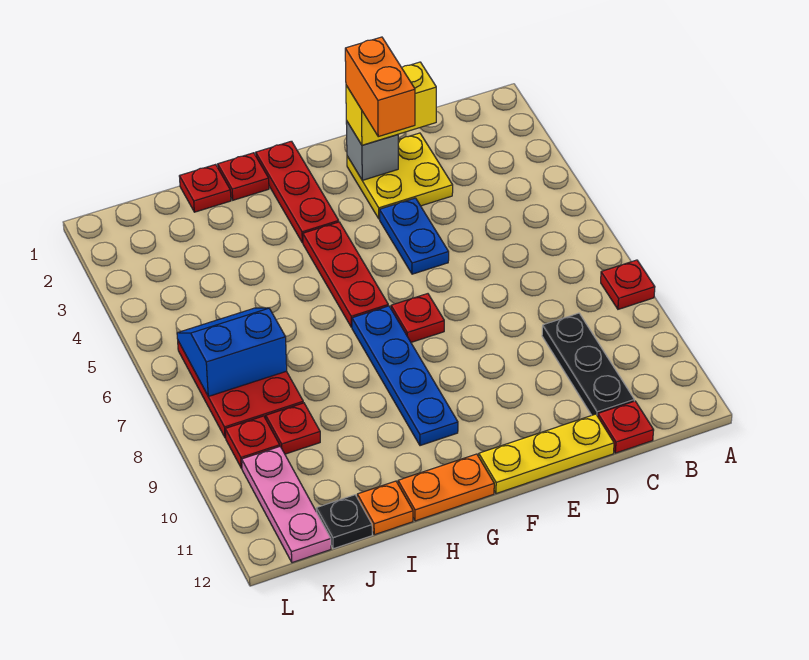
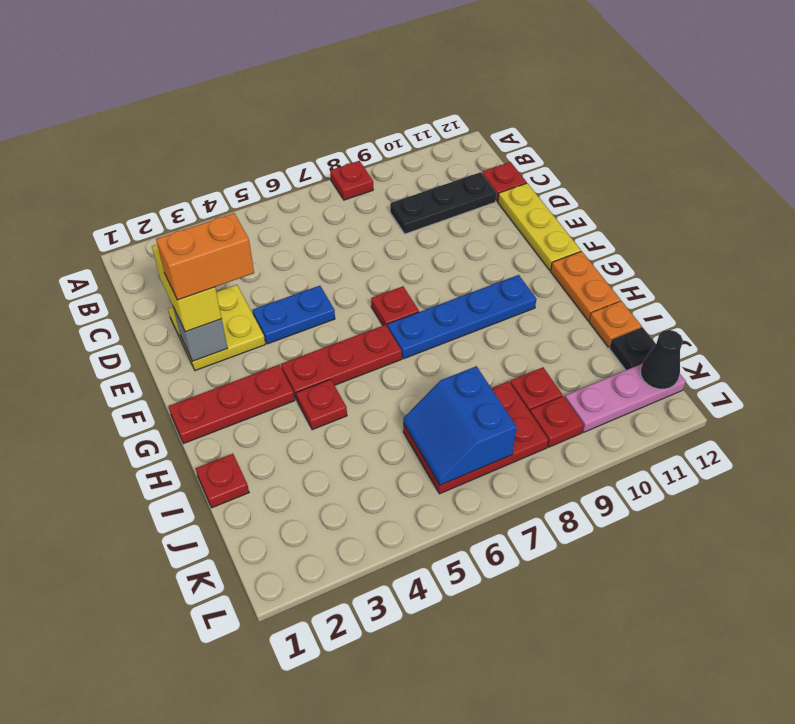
red plate H1 level 1 -> red plate H4 level 1
none -> black cone K12 level 2

